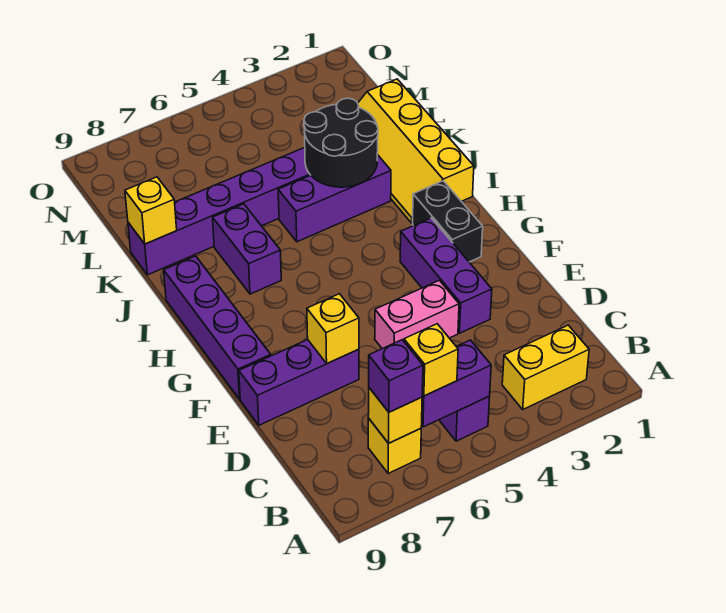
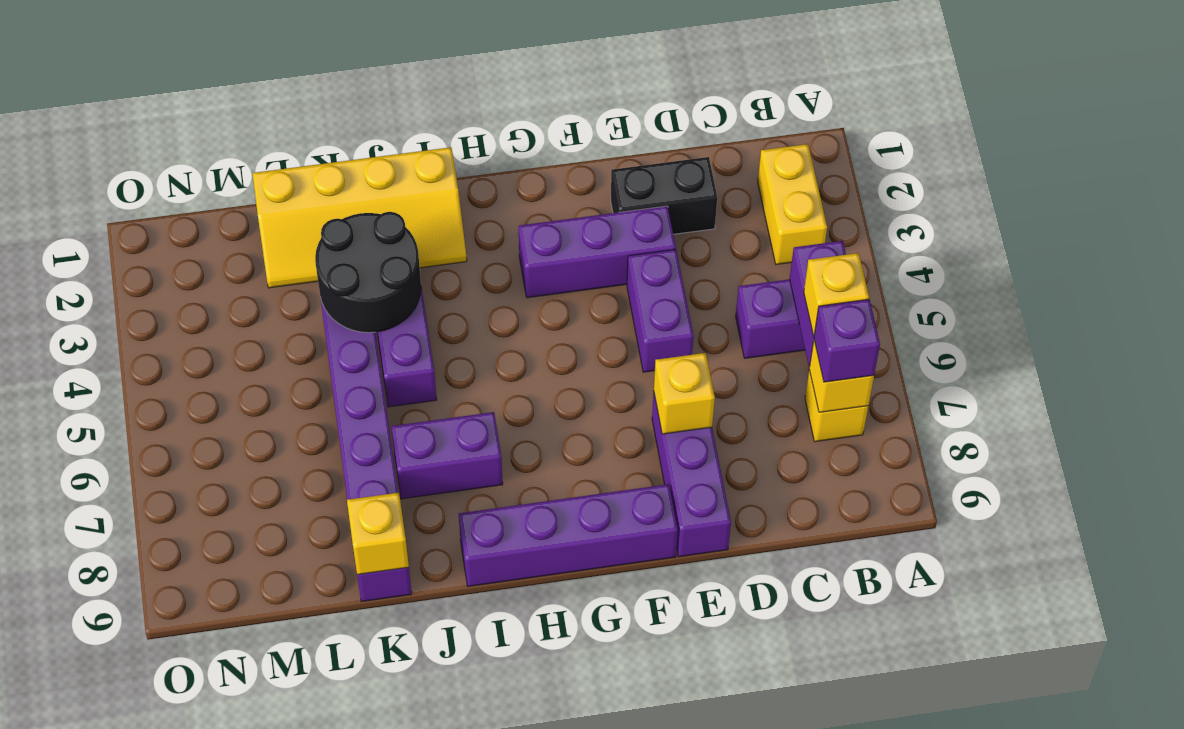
pink brick E4:E5 level 1 -> purple brick E4:E5 level 1
black brick G2:H2 level 1 -> black brick D2:E2 level 1

